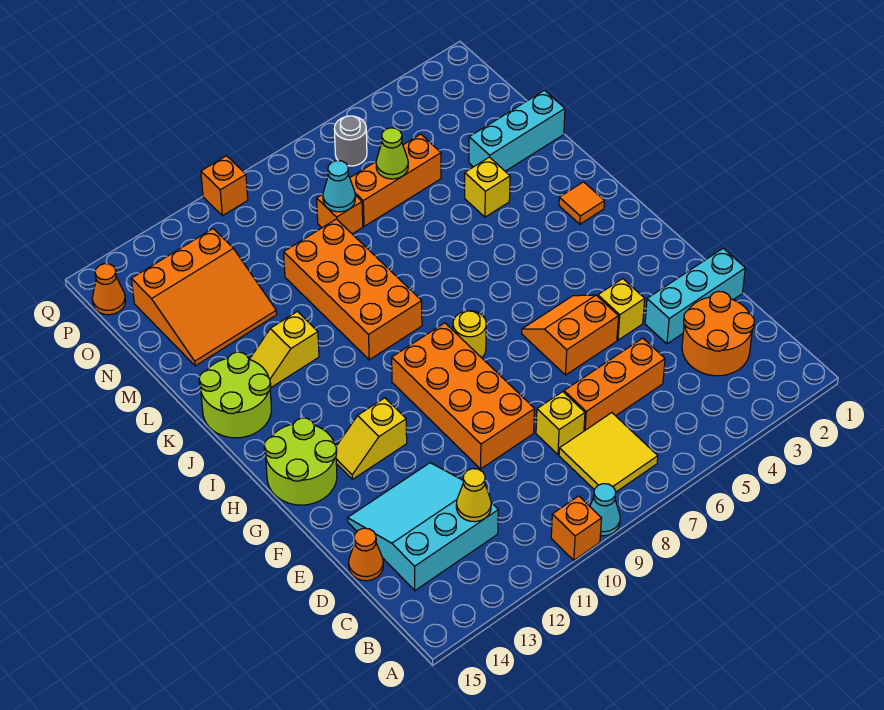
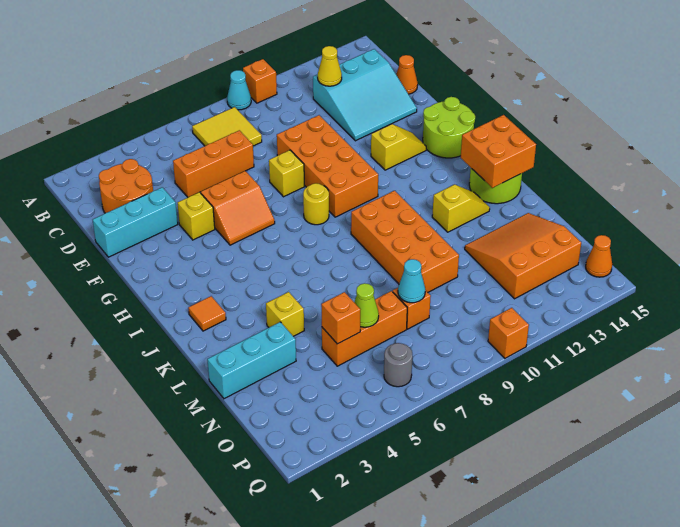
yellow brick D8 level 1 -> yellow brick F8 level 1
none -> orange brick J14:K15 level 2
none -> orange brick N5 level 2

